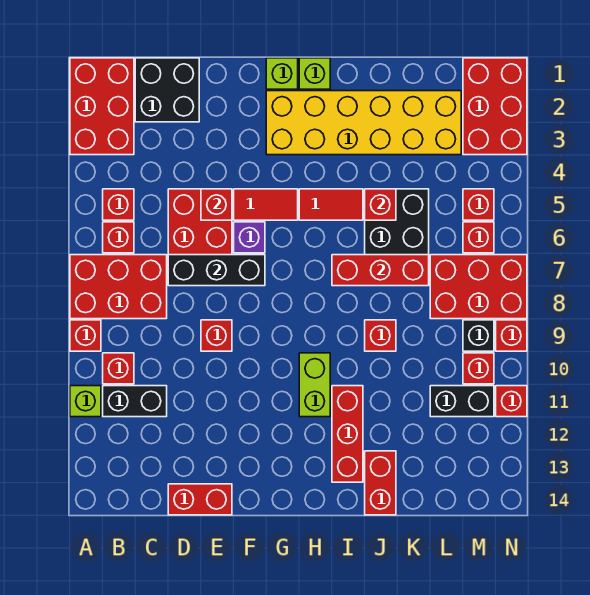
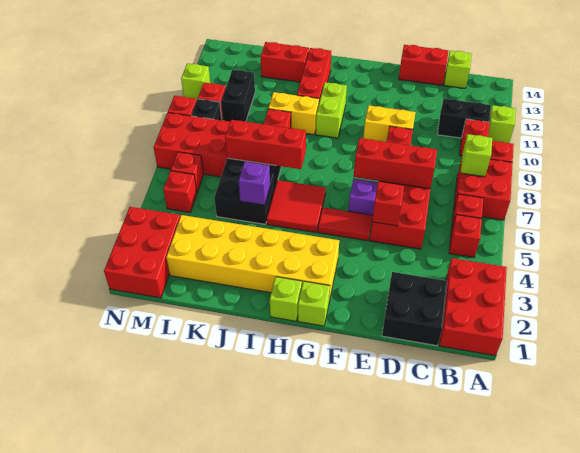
red brick A7:C8 level 1 -> red brick A7:B8 level 1
none -> lime brick B8 level 2
none -> lime brick C14 level 1
black brick D7:F7 level 2 -> red brick D7:F7 level 2
none -> yellow brick E10:F10 level 1
red tile H5:I5 level 1 -> red tile H5:I6 level 1
none -> yellow brick I10:J10 level 1
red brick J5 level 2 -> purple brick J5 level 2
red brick J13:J14 level 1 -> red brick J13:K13 level 1
black brick L11:M11 level 1 -> black brick L10:L11 level 1
red brick N11 level 1 -> lime brick N11 level 1

